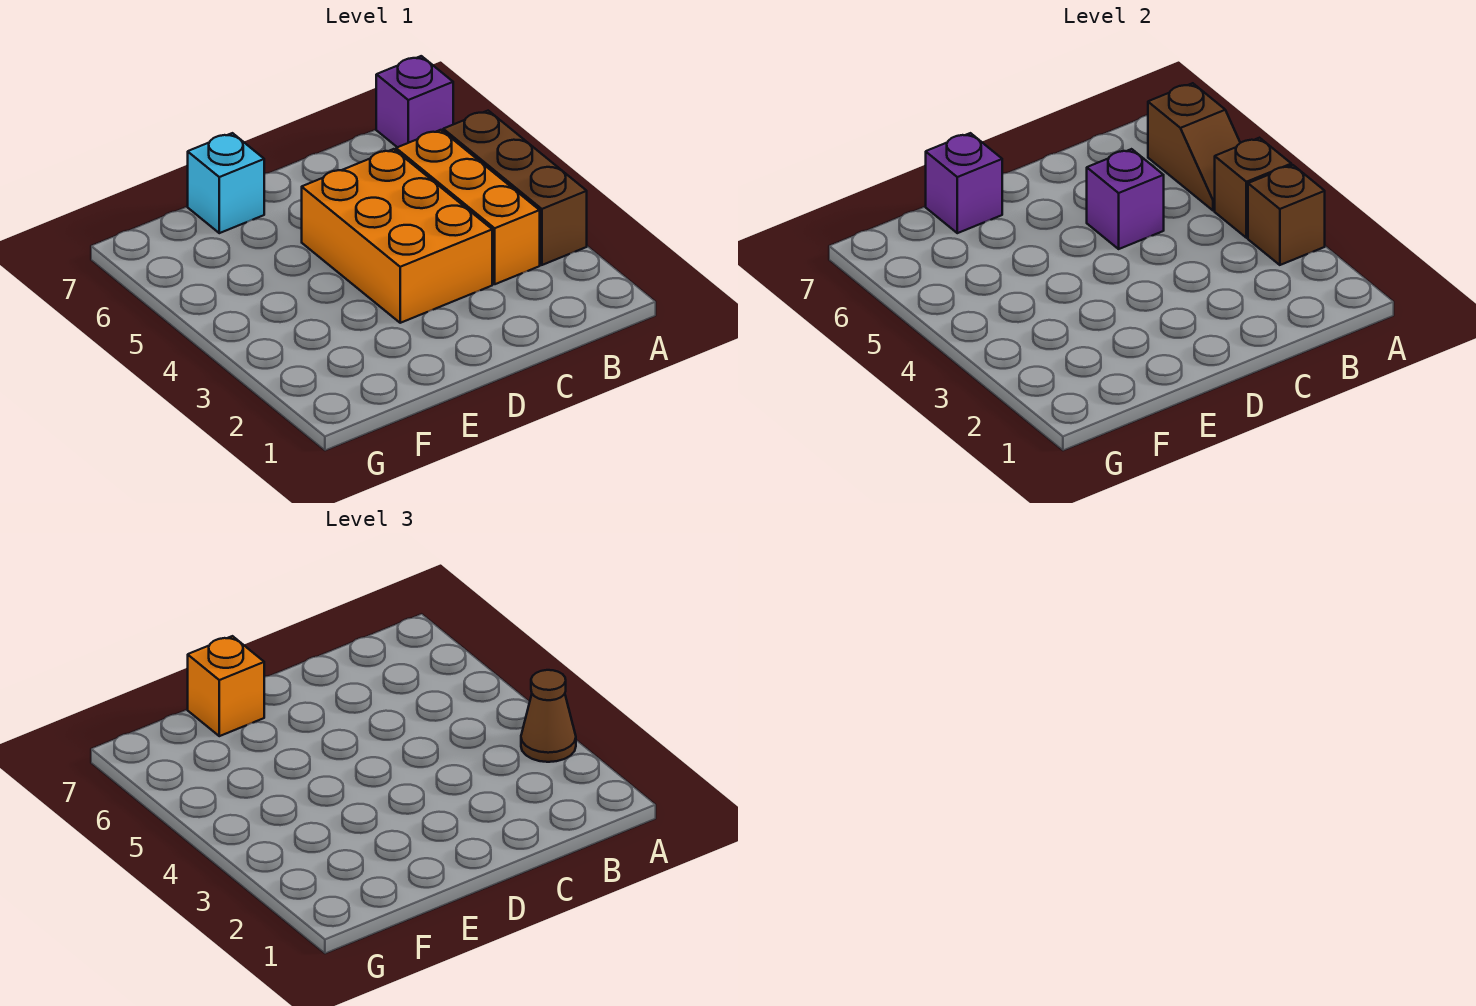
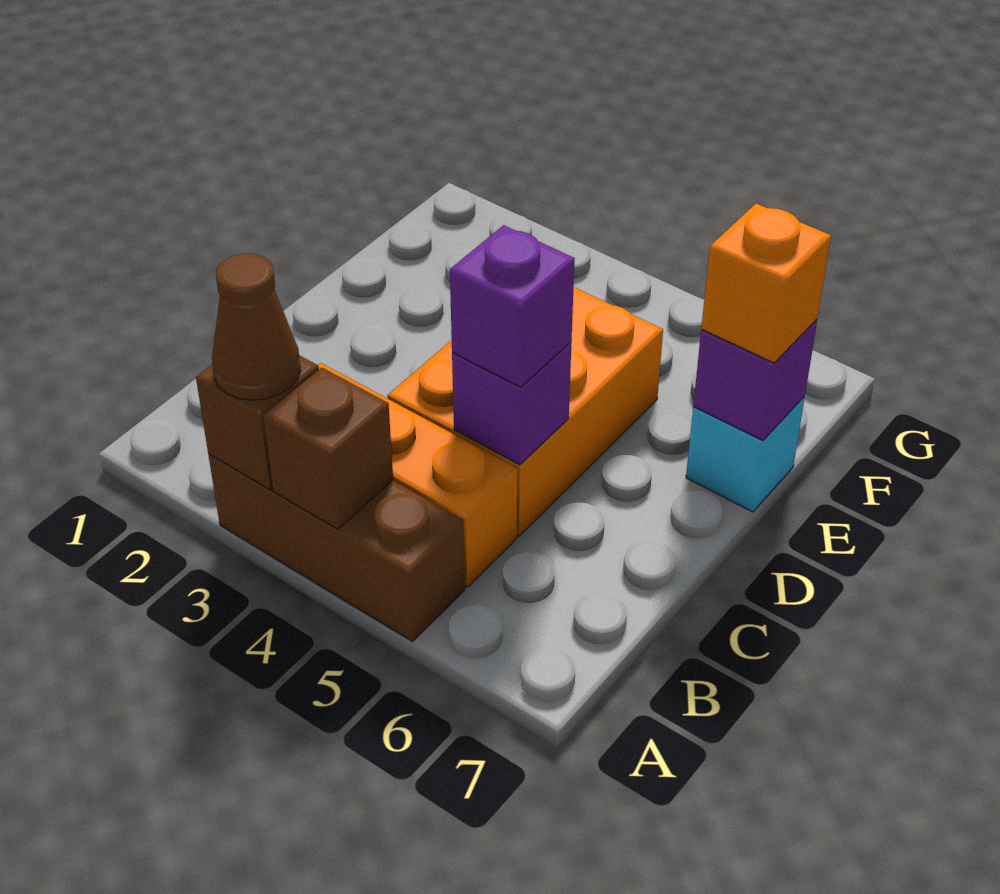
brown slope A5:A6 level 2 top 6 -> none
purple brick A7 level 1 -> purple brick C5 level 3
orange brick C3:D5 level 1 -> orange brick C4:E5 level 1

